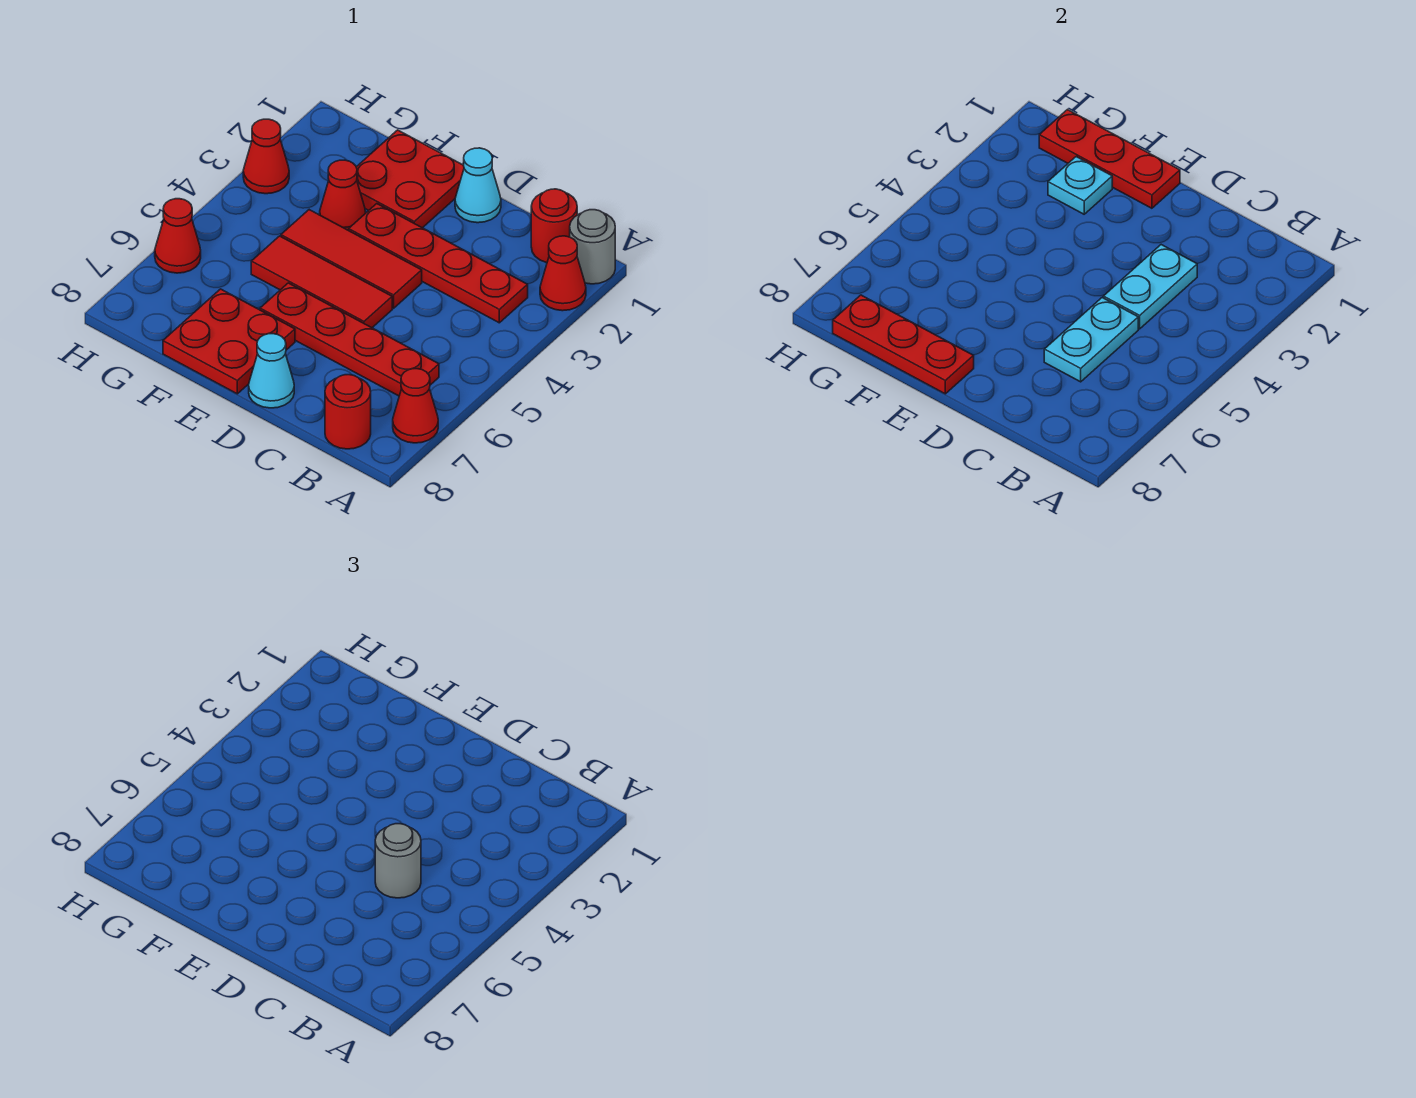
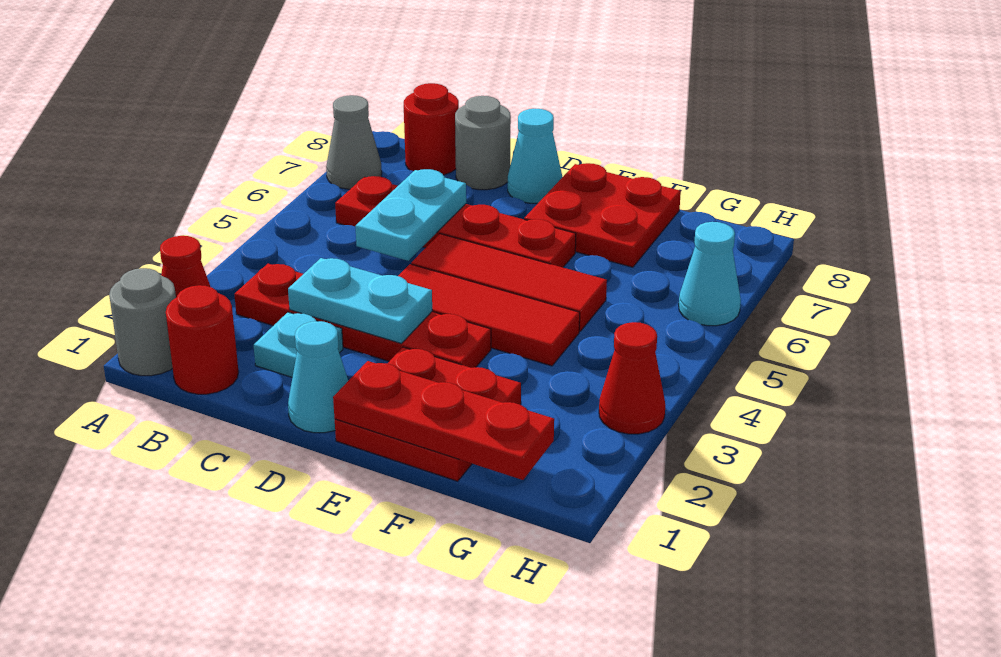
red cone A7 level 1 -> grey cone A7 level 1
cyan plate C3:C4 level 2 -> cyan plate C3:D3 level 2
grey round brick C5 level 3 -> grey round brick C8 level 1
red plate E8:G8 level 2 -> none
cyan plate F2 level 2 -> cyan plate C2 level 1
red cone F3 level 1 -> none
red cone H6 level 1 -> cyan cone H6 level 1

